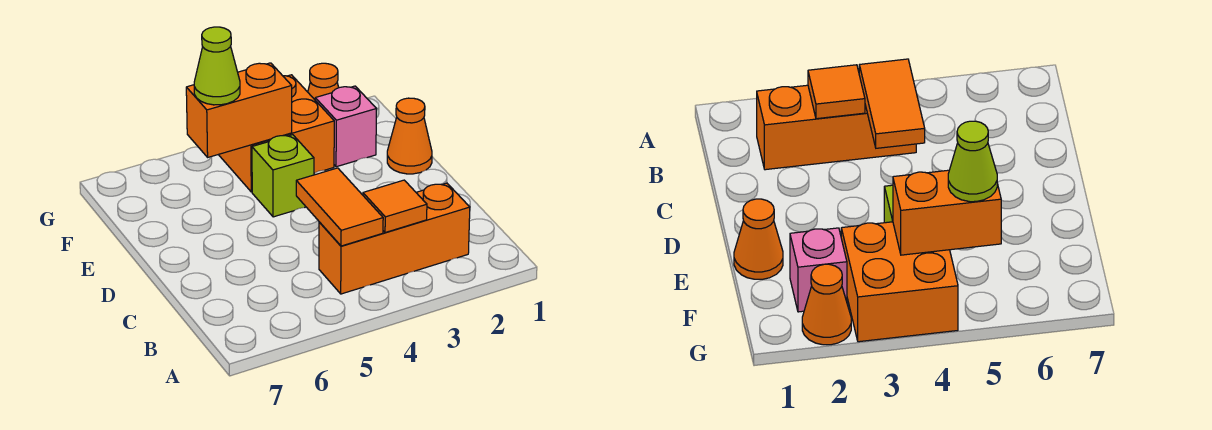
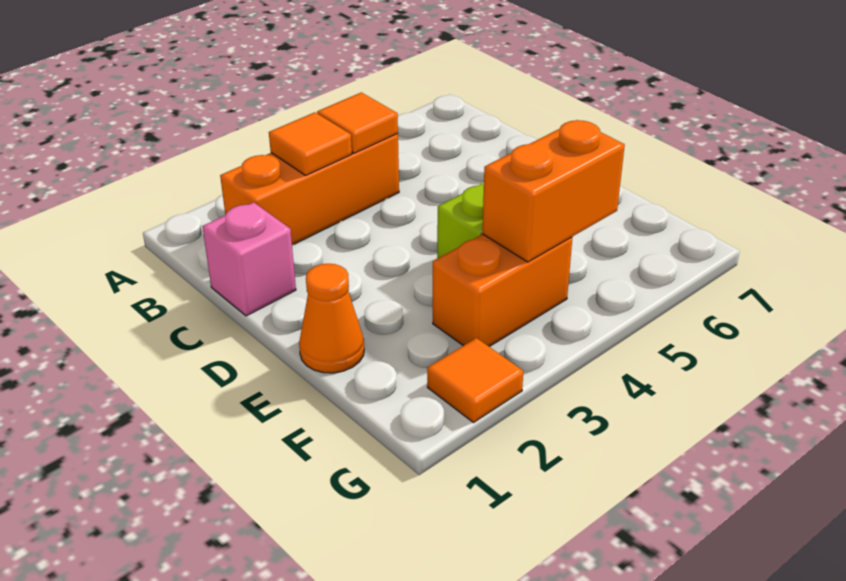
orange tile B4:C4 level 2 -> orange tile B4 level 2
pink brick F2 level 1 -> pink brick C1 level 1
orange brick F3:G4 level 1 -> orange brick F3:F4 level 1
lime cone F5 level 3 -> none
orange cone G2 level 1 -> orange tile G2 level 1

